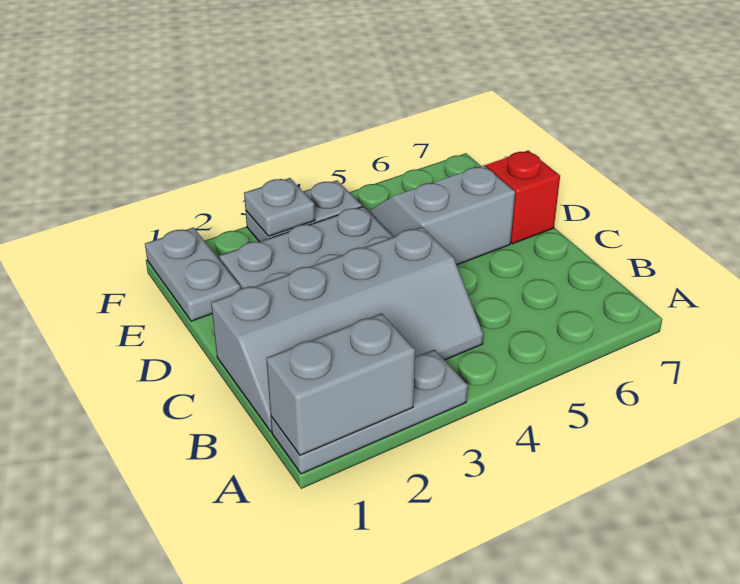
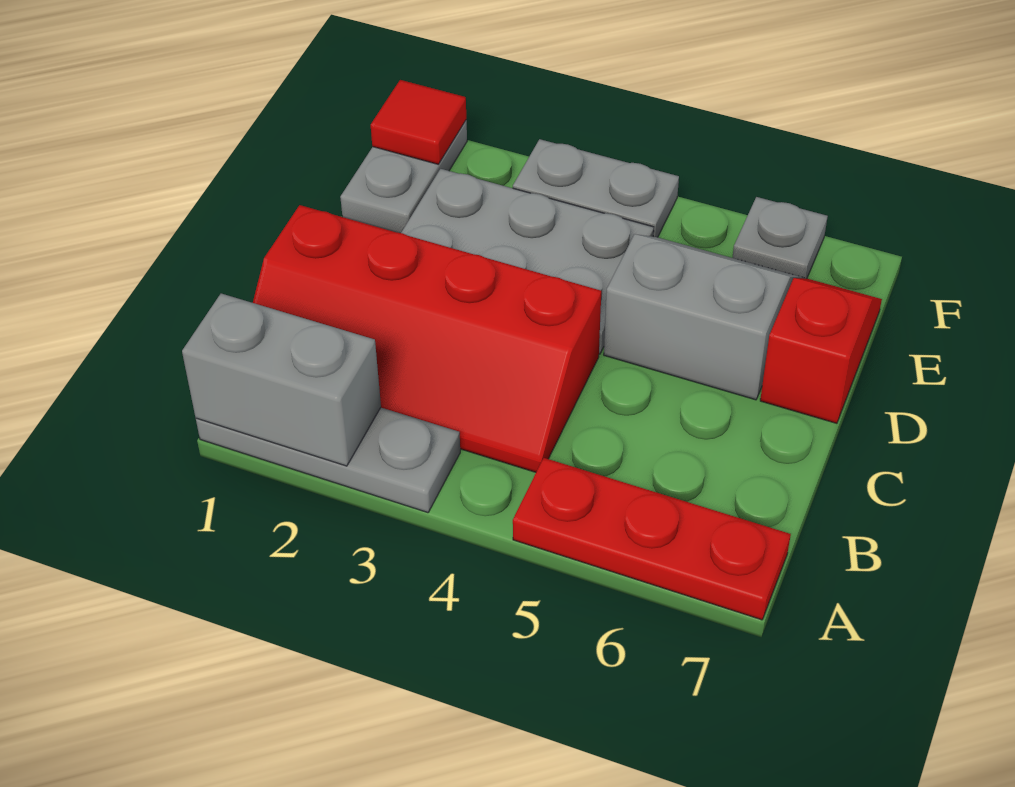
none -> red plate A5:A7 level 1
grey slope B1:C4 level 1 top C -> red slope B1:C4 level 1 top C
none -> red tile F1 level 2
grey plate F3 level 2 -> grey plate F6 level 1

